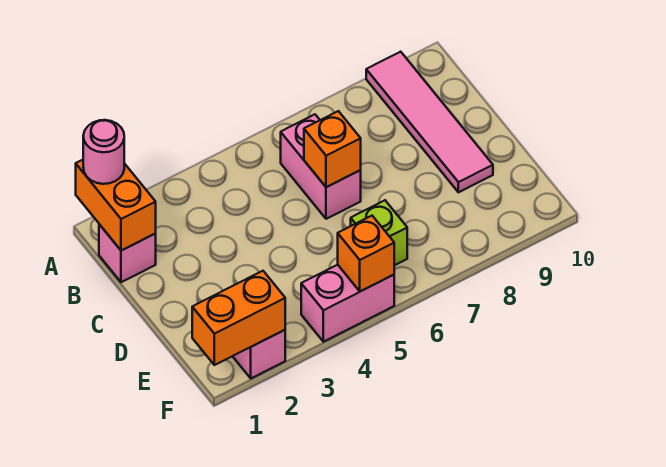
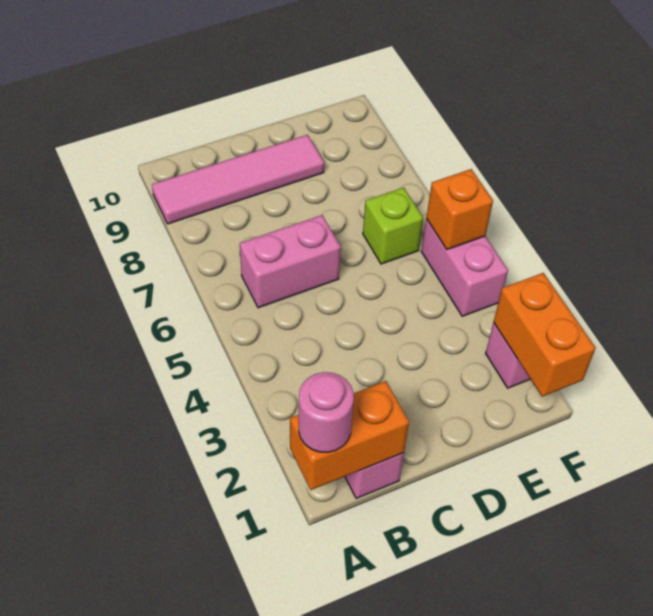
orange brick C6 level 2 -> none

